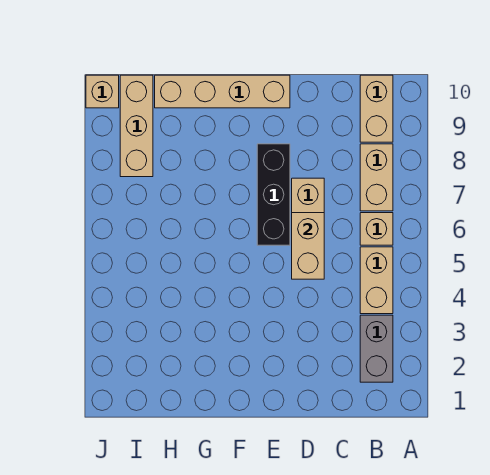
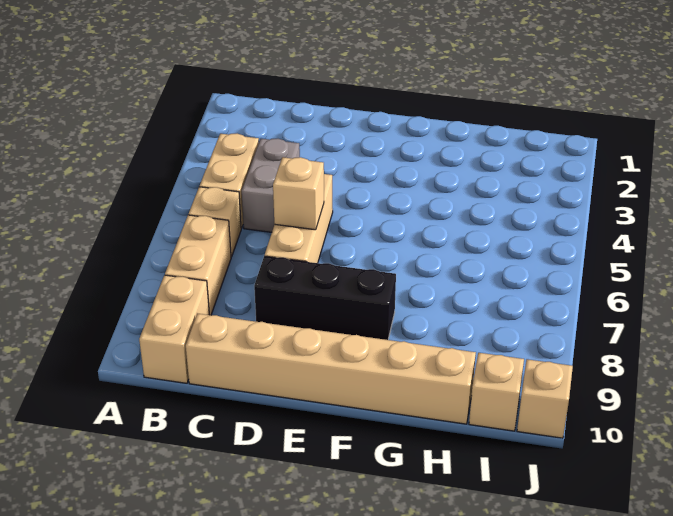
grey brick B2:B3 level 1 -> grey brick C4:C5 level 1
tan brick D5:D6 level 2 -> tan brick D6 level 2
black brick E6:E8 level 1 -> black brick D8:F8 level 1
tan brick E10:H10 level 1 -> tan brick C10:H10 level 1
tan brick I8:I10 level 1 -> tan brick I10 level 1

